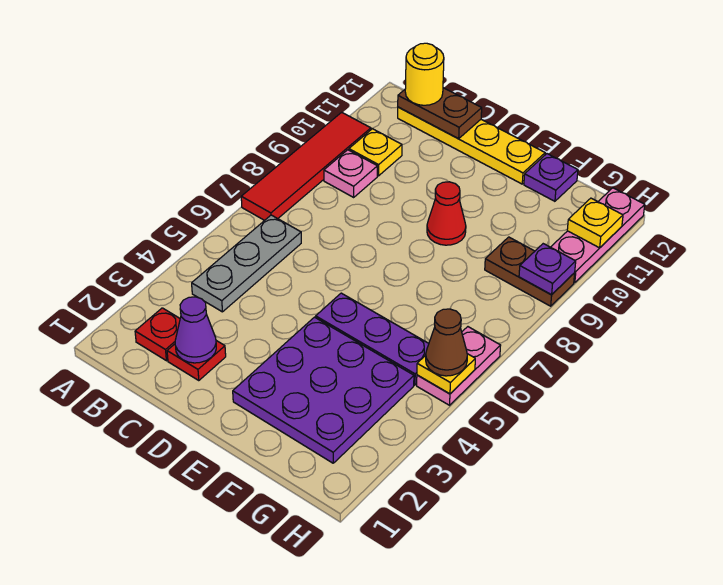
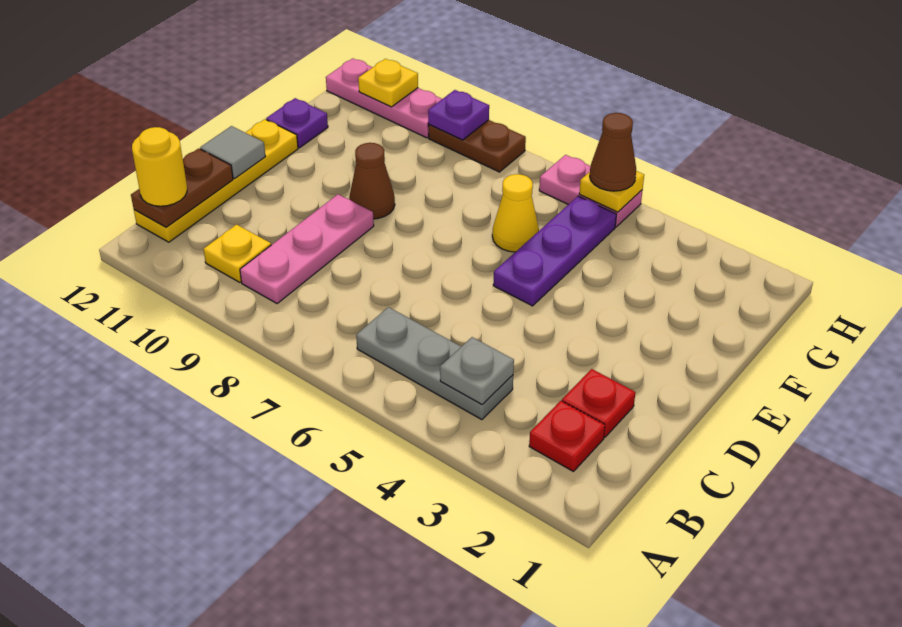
red tile A7:A10 level 1 -> none
none -> grey plate B4 level 2
pink plate B9 level 1 -> pink plate B9:D9 level 1
purple cone C2 level 2 -> none
none -> grey tile D12 level 2
purple plate E2:G4 level 1 -> none
red cone E9 level 1 -> brown cone E9 level 1
none -> yellow cone F6 level 1
brown plate G9:H9 level 1 -> brown plate H8:H9 level 1

